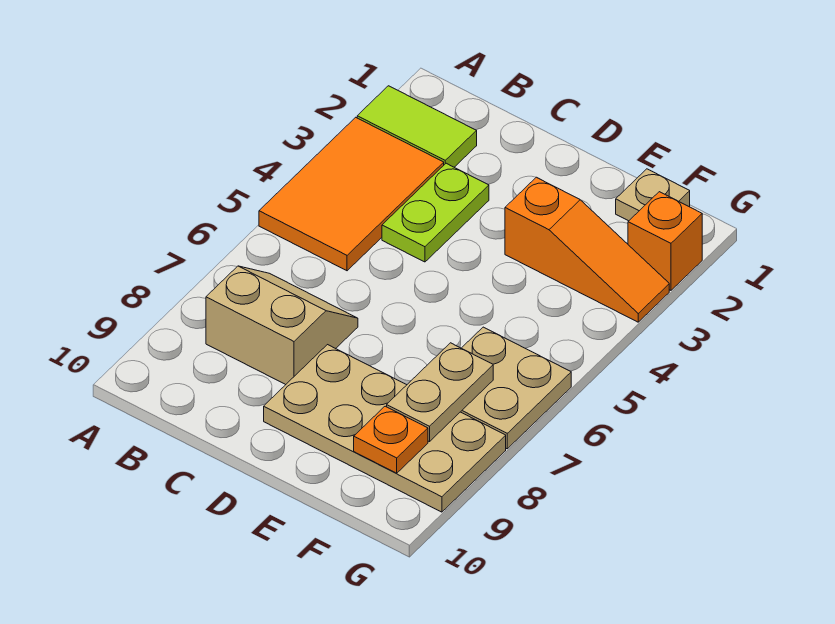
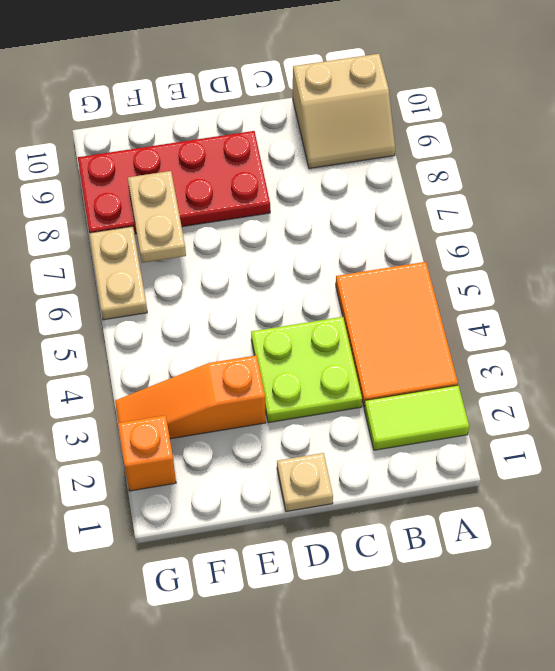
tan slope B7:C8 level 1 top 8 -> tan slope A9:B10 level 1 top 10
lime plate C3:C4 level 1 -> lime plate C3:D4 level 1
tan plate D8:G9 level 1 -> red plate D8:G9 level 1
tan plate F1 level 1 -> tan plate D1 level 1
tan plate F6:G7 level 1 -> tan plate G6:G7 level 1
orange plate F9 level 2 -> none

